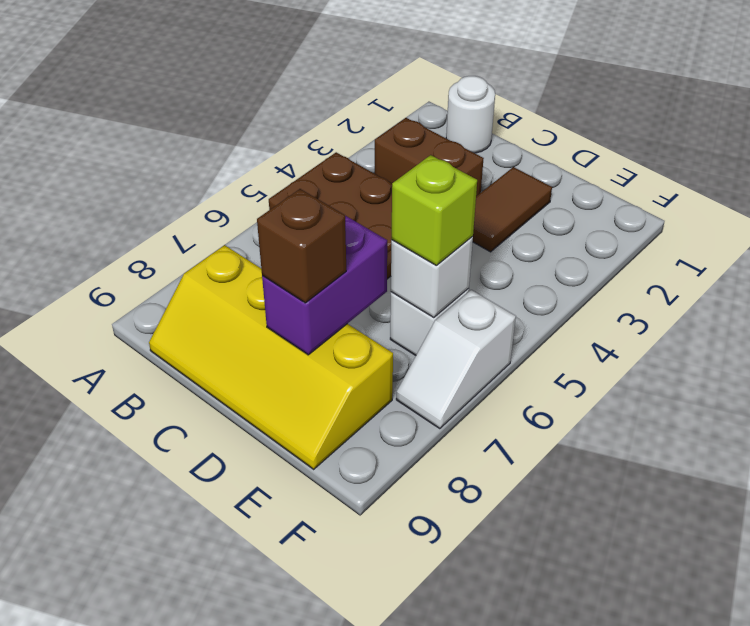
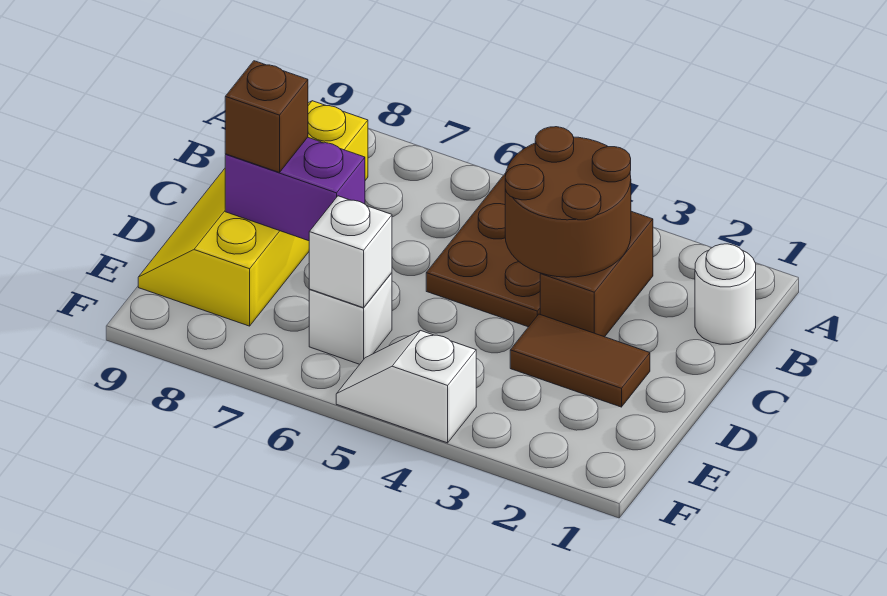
none -> brown round brick B3:C4 level 2
lime brick E6 level 3 -> none
white slope F6:F7 level 1 top 6 -> white slope F4:F5 level 1 top 4

